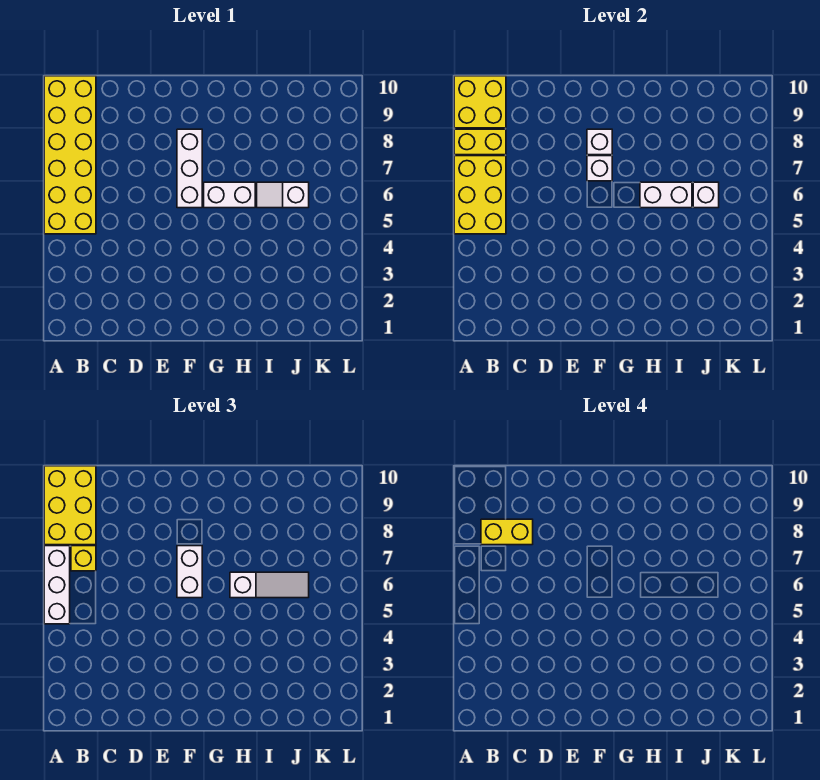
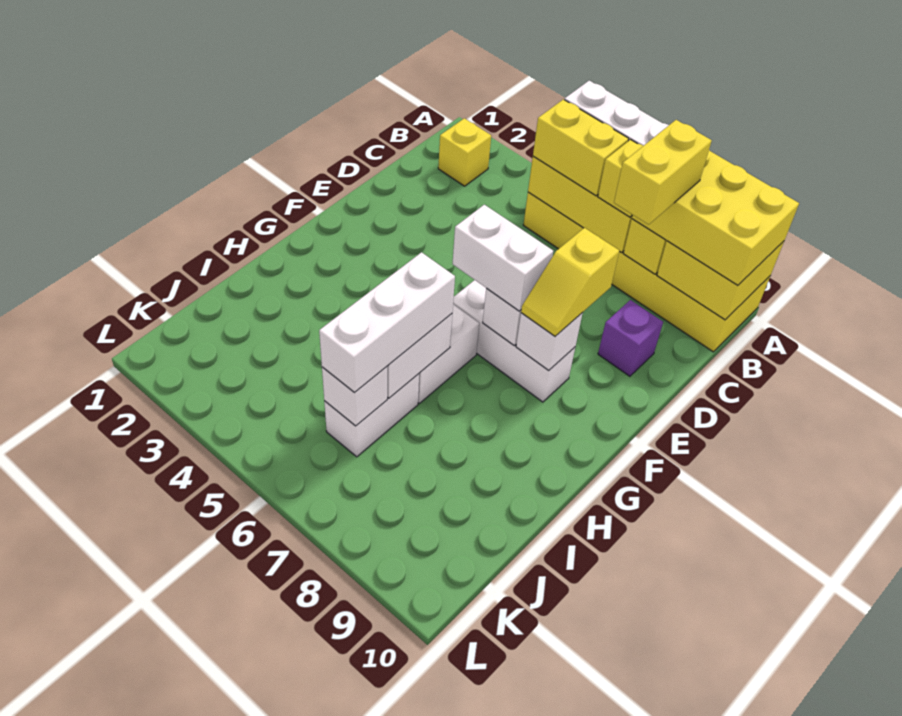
none -> yellow brick B2 level 1
none -> yellow brick B5:B6 level 3
none -> purple brick D9 level 1
none -> yellow slope E8:F8 level 3 top E
white slope H6:J6 level 3 top H -> white brick H6:J6 level 3
white slope I6:J6 level 1 top J -> white brick I6:J6 level 1

